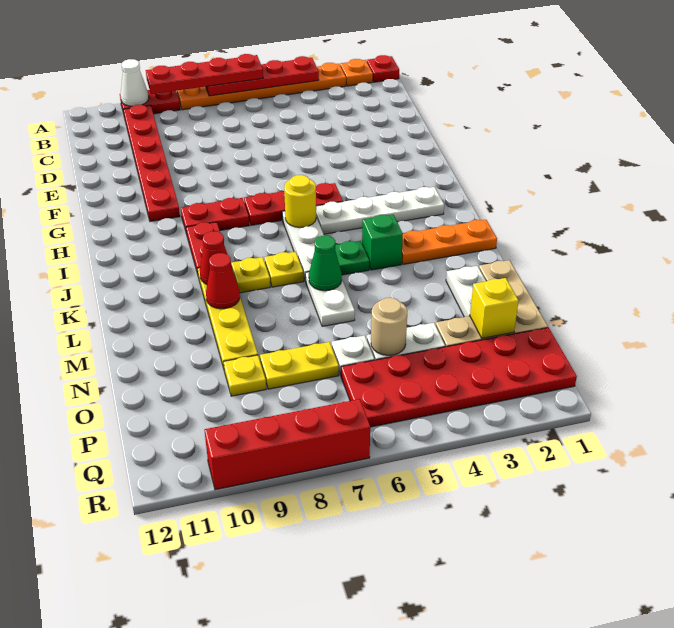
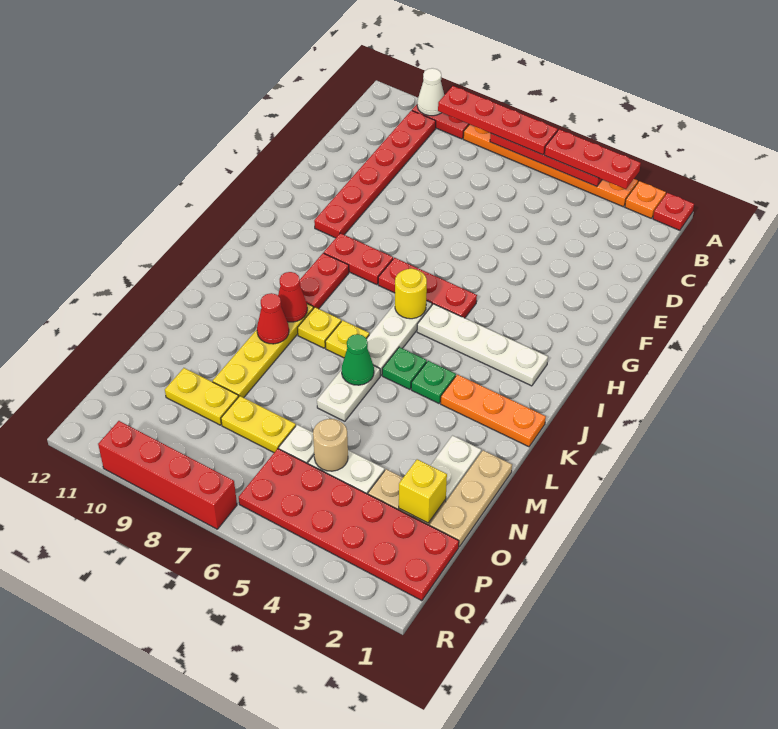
none -> red plate A3:A5 level 3
green brick K4 level 1 -> green plate K4 level 1
yellow plate O9 level 1 -> yellow plate O9:O10 level 1

